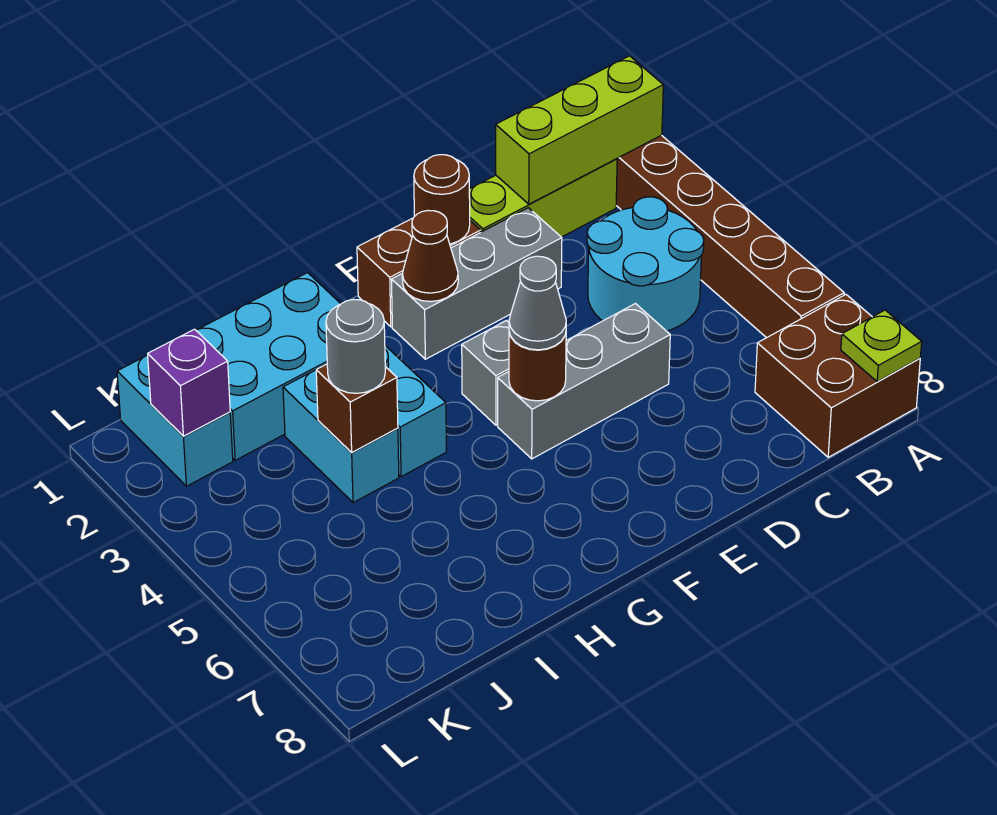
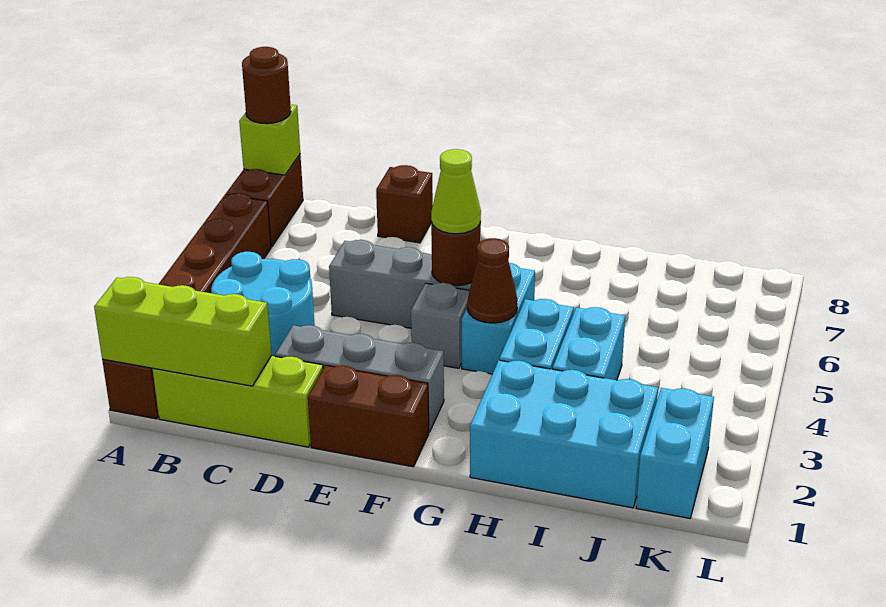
brown brick A7:B8 level 1 -> brown brick A7:A8 level 1
lime plate A8 level 2 -> lime brick A8 level 2
brown round brick E1 level 2 -> brown round brick A8 level 3
brown cone F2 level 2 -> brown cone G4 level 2
grey cone F5 level 3 -> lime cone F5 level 3
none -> cyan brick G4:G5 level 1
brown brick I4 level 2 -> brown brick D8 level 1
grey round brick I4 level 3 -> none
purple brick K2 level 2 -> none

